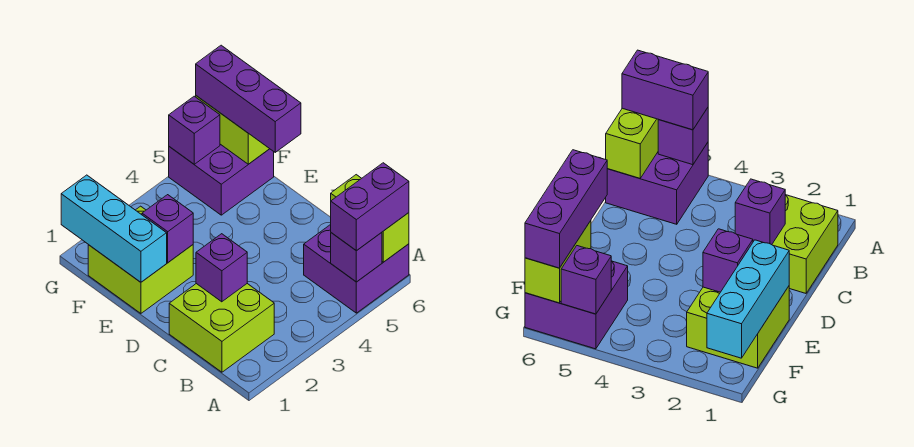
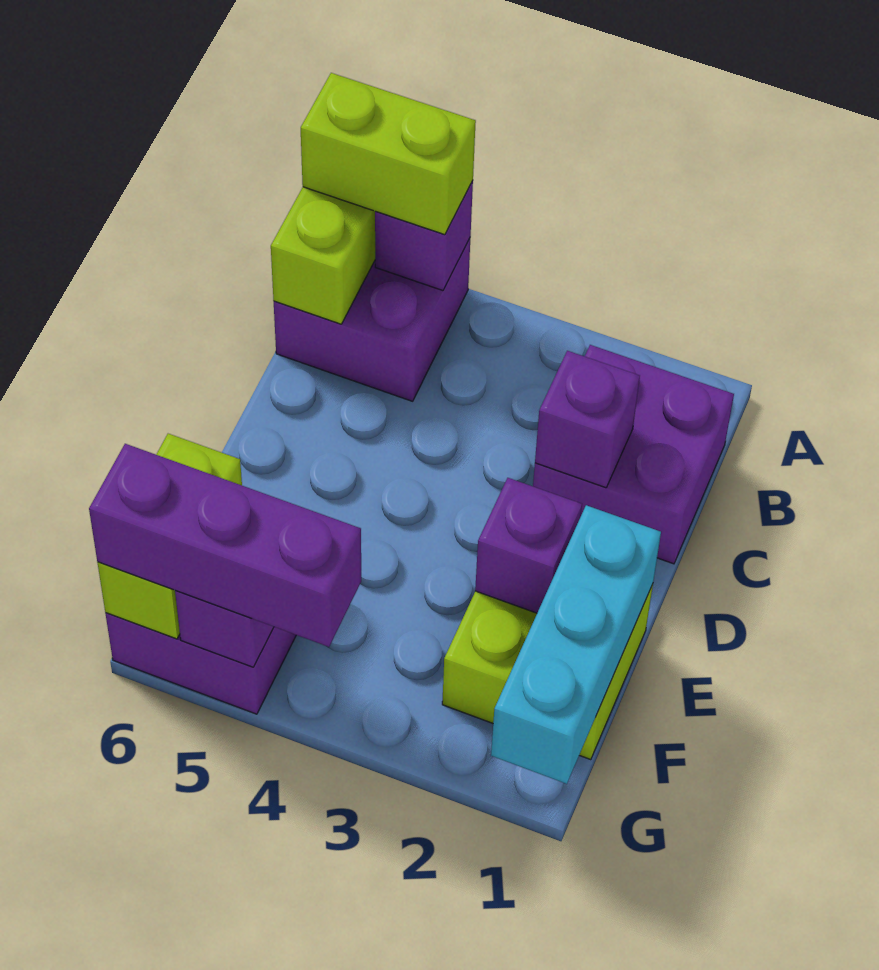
purple brick A5:A6 level 3 -> lime brick A5:A6 level 3
lime brick B1:C2 level 1 -> purple brick B1:C2 level 1
purple brick E6:G6 level 3 -> purple brick G4:G6 level 3

